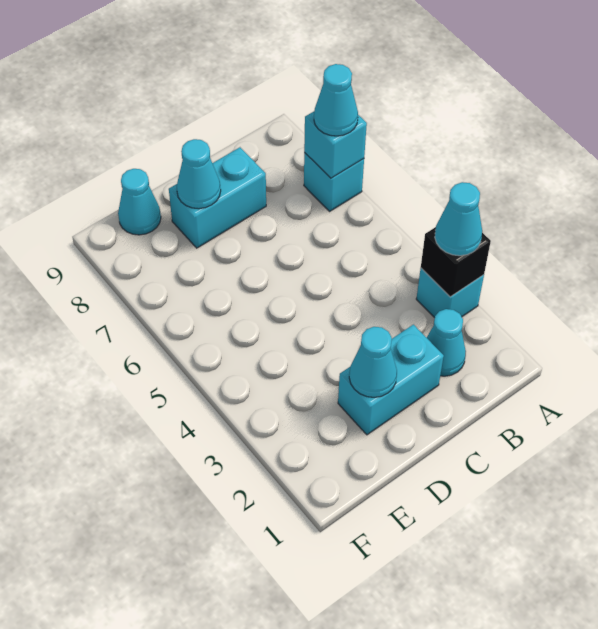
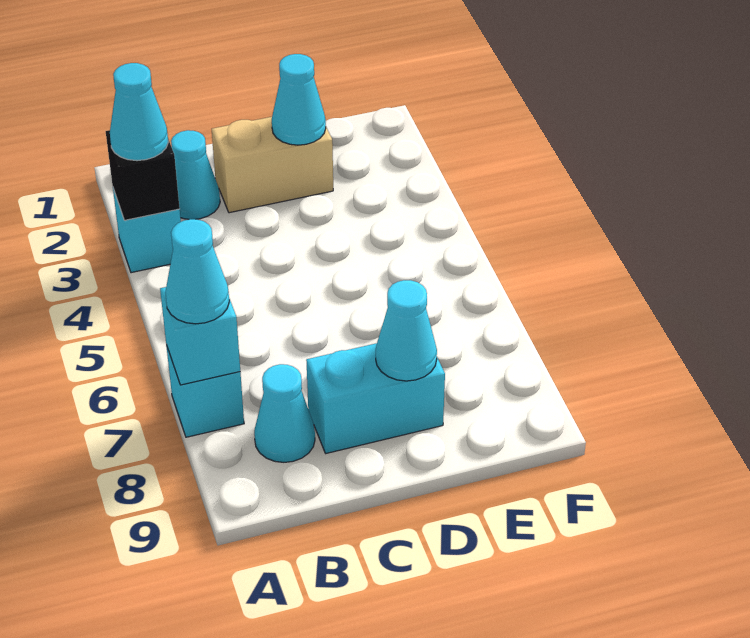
cyan brick C2:D2 level 1 -> tan brick C2:D2 level 1
cyan cone E9 level 1 -> cyan cone B8 level 1

